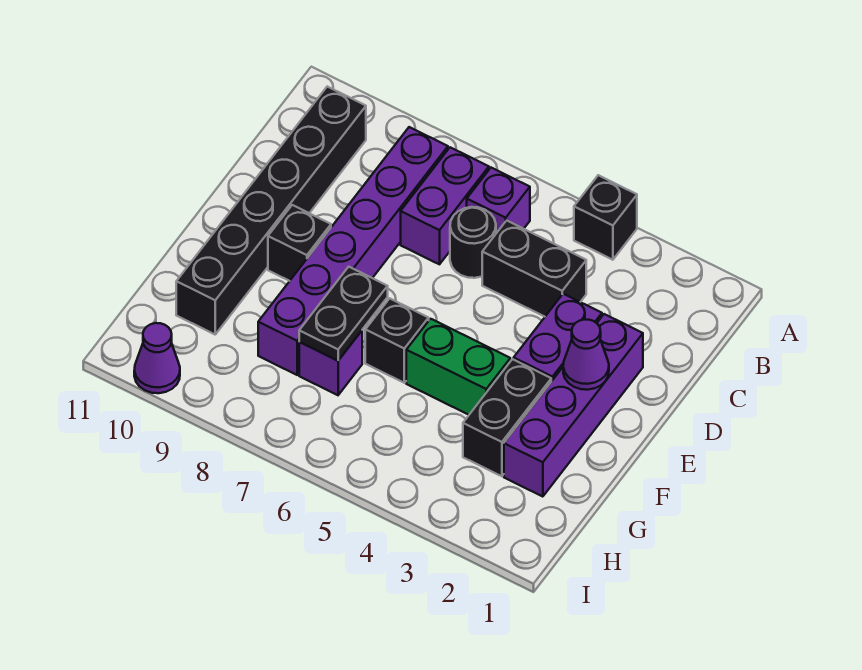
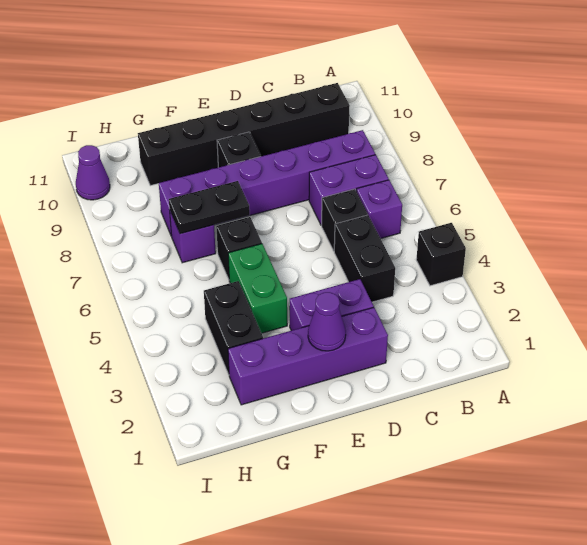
black round brick C6 level 1 -> black brick C6 level 1
black brick F3:G3 level 1 -> black brick G3:G4 level 1

